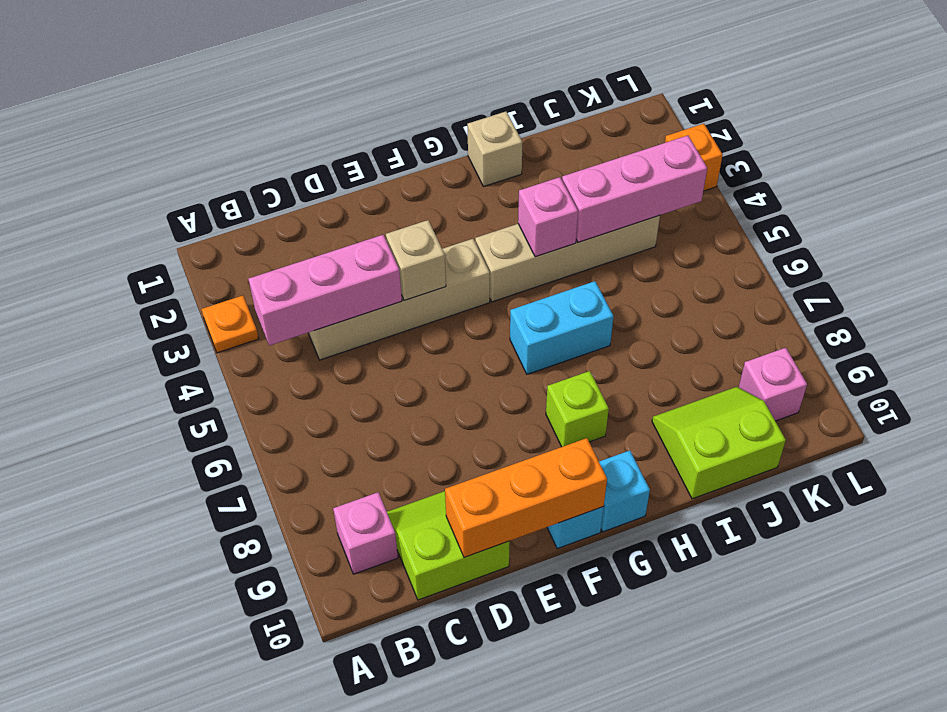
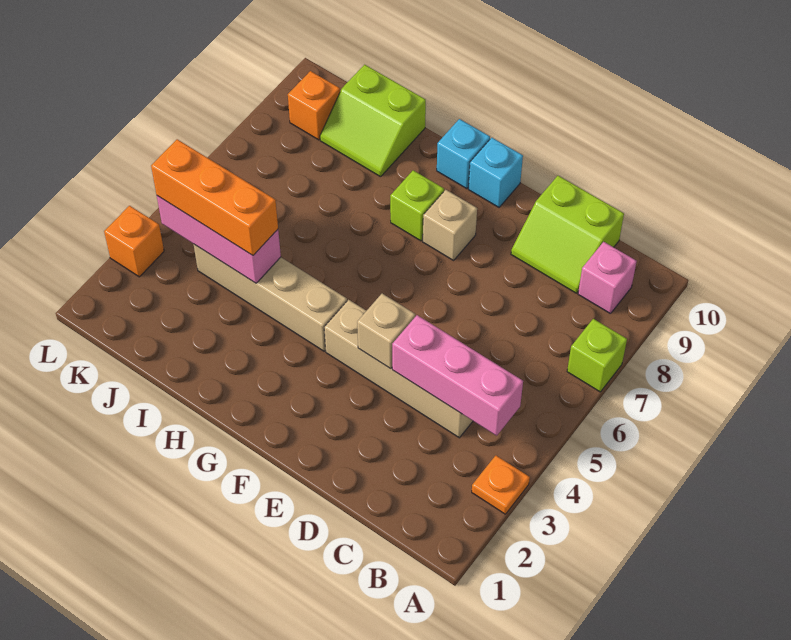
none -> lime brick A7 level 1
orange brick D10:F10 level 2 -> orange brick I4:K4 level 3
cyan brick G6:H6 level 1 -> none
tan brick H1 level 1 -> tan brick F8 level 1
pink brick H4 level 2 -> none
pink brick K9 level 1 -> orange brick K9 level 1

